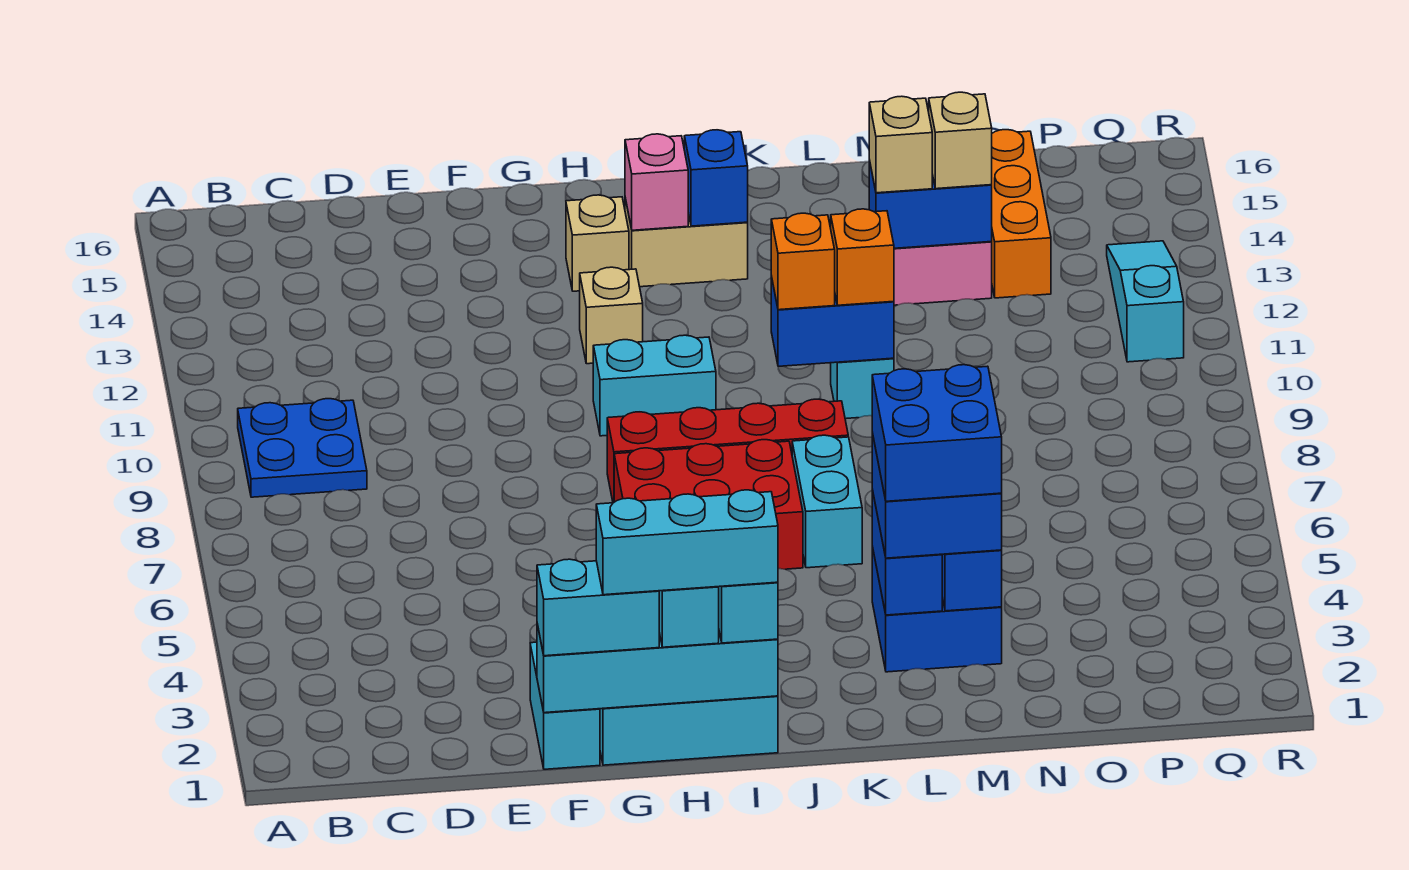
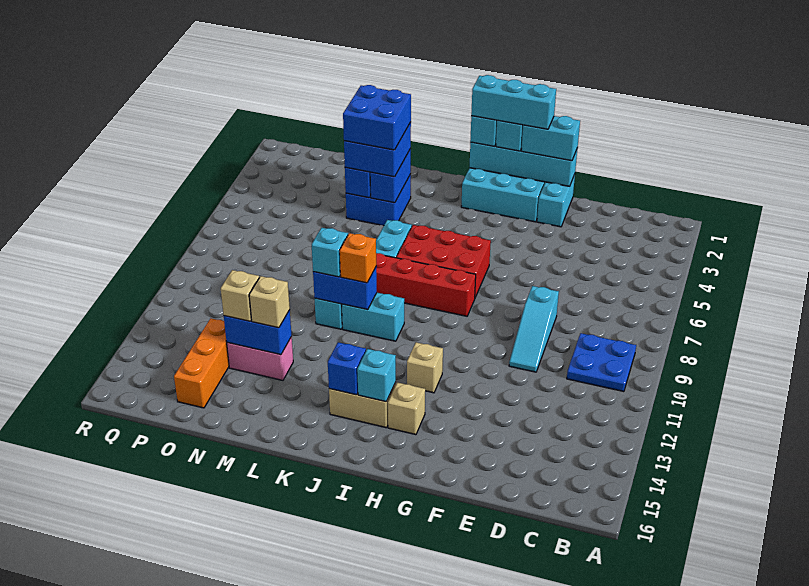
cyan brick H10:I10 level 1 -> cyan brick J10:K10 level 1
pink brick I14 level 2 -> cyan brick I14 level 2
orange brick L10 level 3 -> cyan brick L10 level 3
cyan slope Q11:Q13 level 1 top 11 -> cyan slope E8:E10 level 1 top 8

